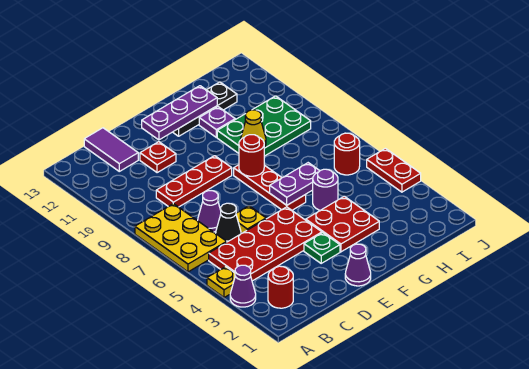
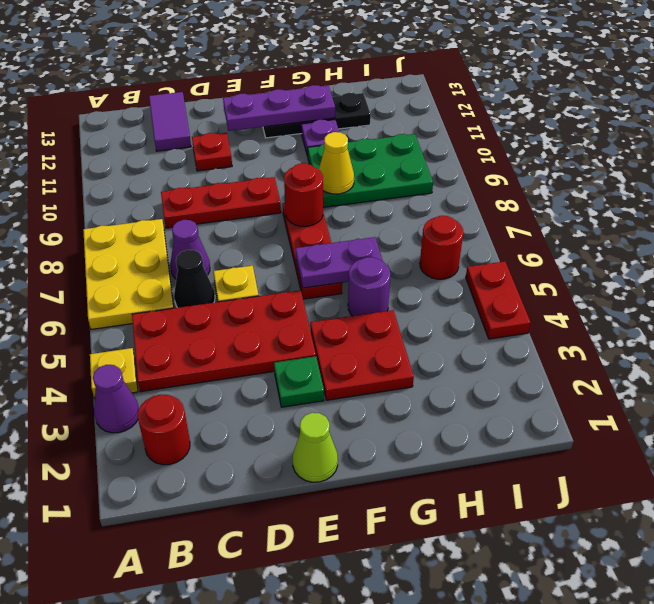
purple cone E1 level 1 -> lime cone E1 level 1

